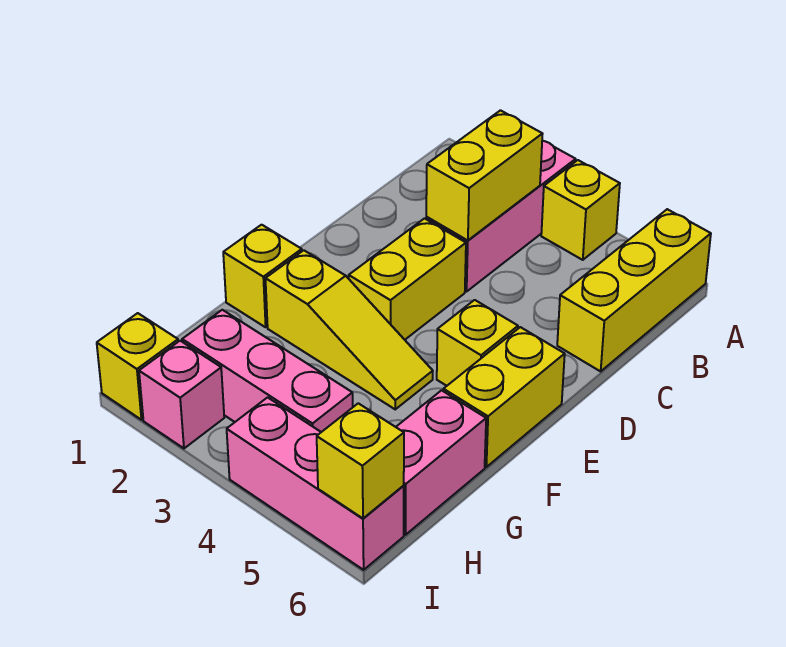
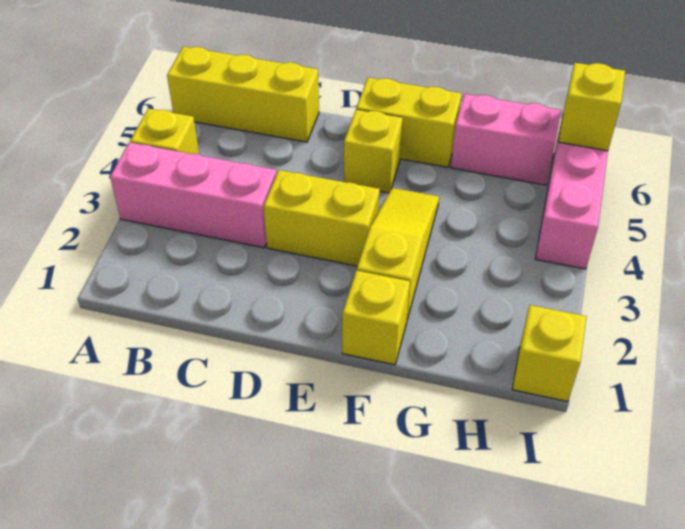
yellow brick B3:C3 level 2 -> none
pink brick H2:H4 level 1 -> none
pink brick I2 level 1 -> none

